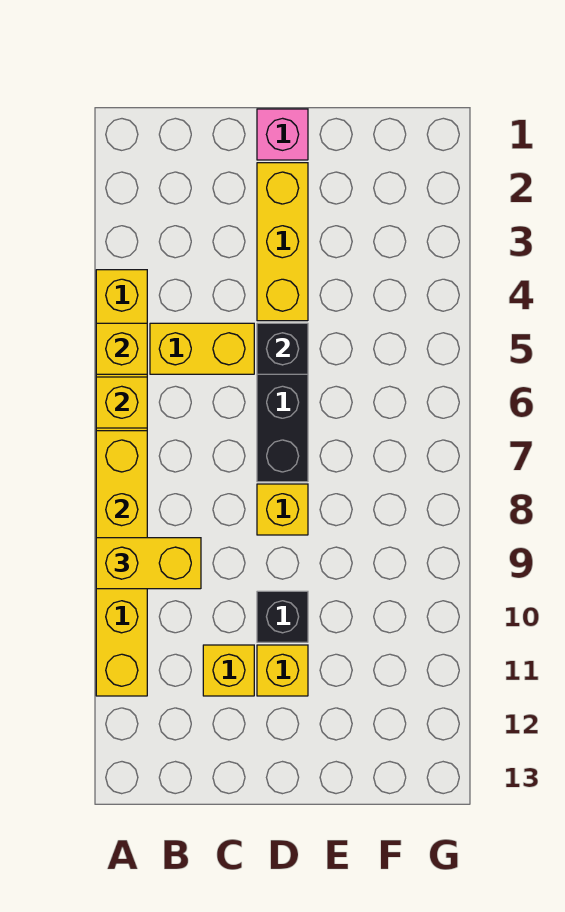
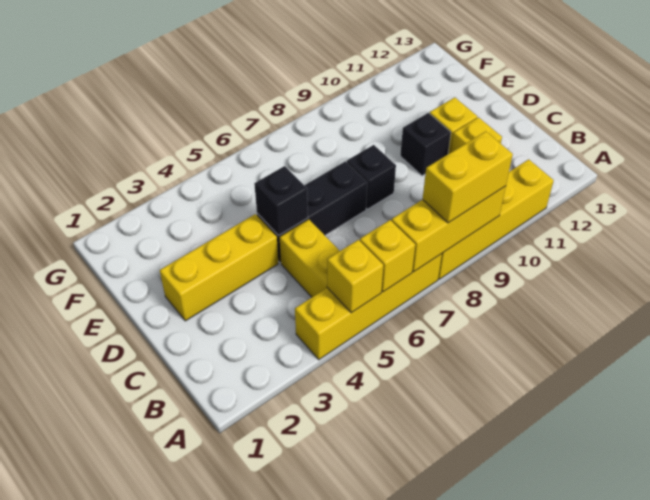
yellow brick A9:B9 level 3 -> yellow brick A8:A9 level 3
pink brick D1 level 1 -> none
yellow brick D8 level 1 -> black brick D8 level 1

